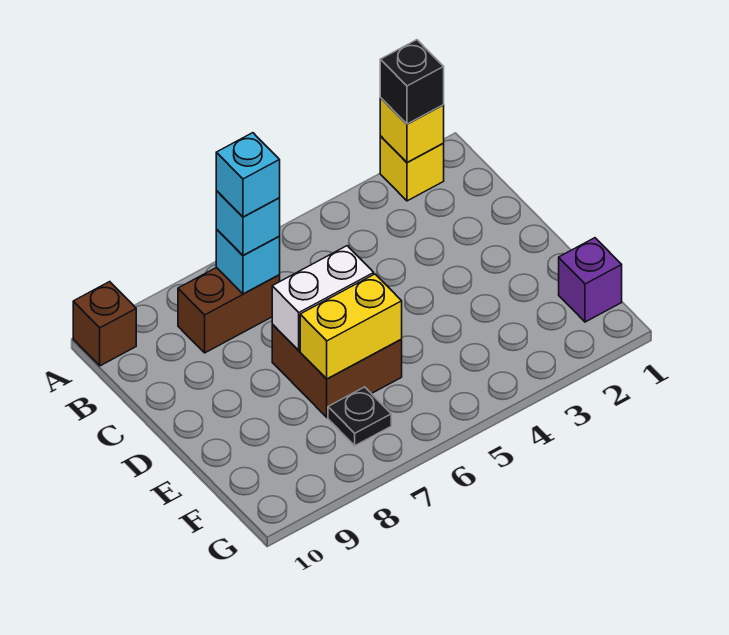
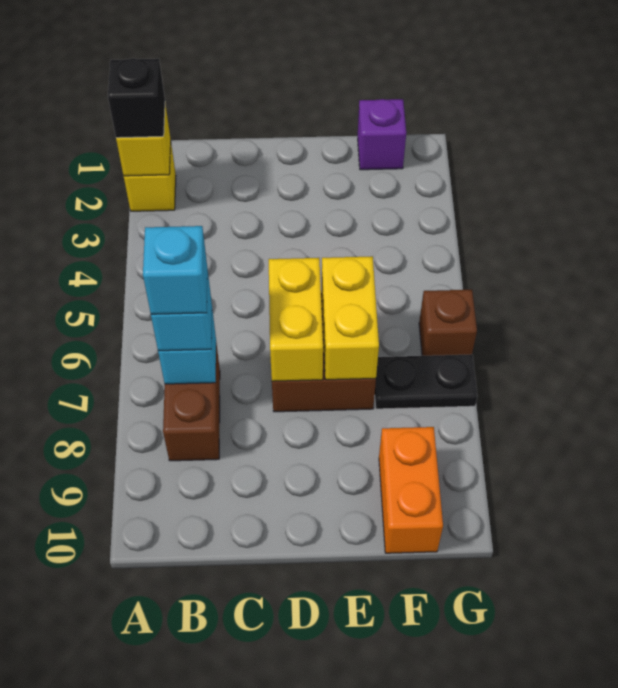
brown brick A10 level 1 -> brown brick G6 level 1
white brick D6:D7 level 2 -> yellow brick D6:D7 level 2
black plate F7 level 1 -> black plate F7:G7 level 1
none -> orange brick F9:F10 level 1

